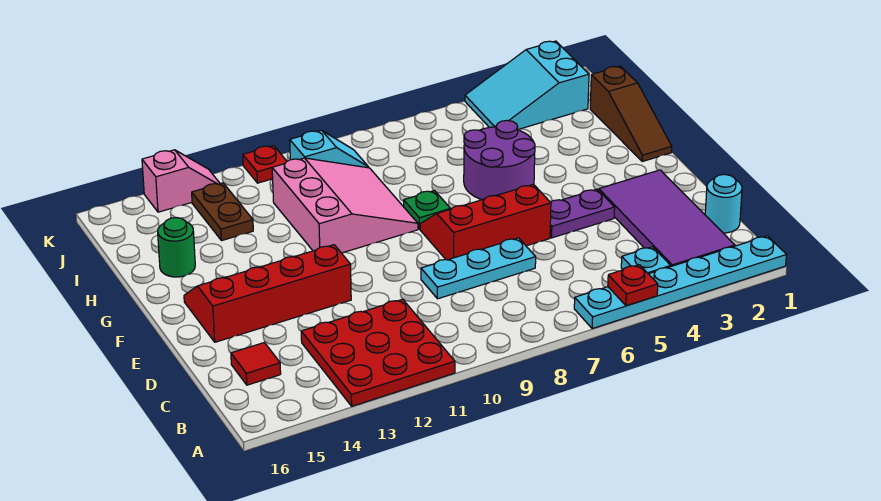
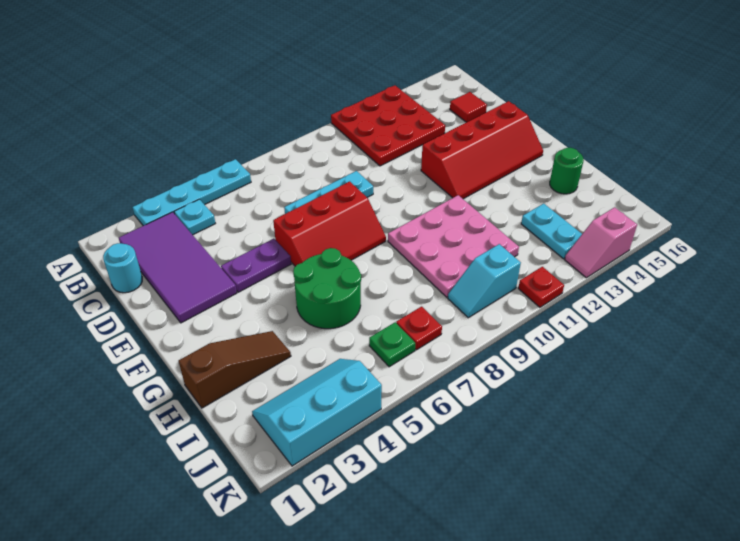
cyan plate A1:A6 level 1 -> cyan plate A3:A6 level 1
red plate A5 level 2 -> red plate J7 level 1
brown slope G1:I1 level 1 top I -> brown slope H1:H3 level 1 top 1
purple round brick G5:H6 level 1 -> green round brick G5:H6 level 1
green plate G8 level 1 -> green plate J6 level 1
pink slope G9:I11 level 1 top 11 -> pink plate G9:I11 level 1
brown plate I13:J13 level 1 -> cyan plate I13:J13 level 1
cyan slope J2:K4 level 1 top 2 -> cyan slope J2:K4 level 1 top K

